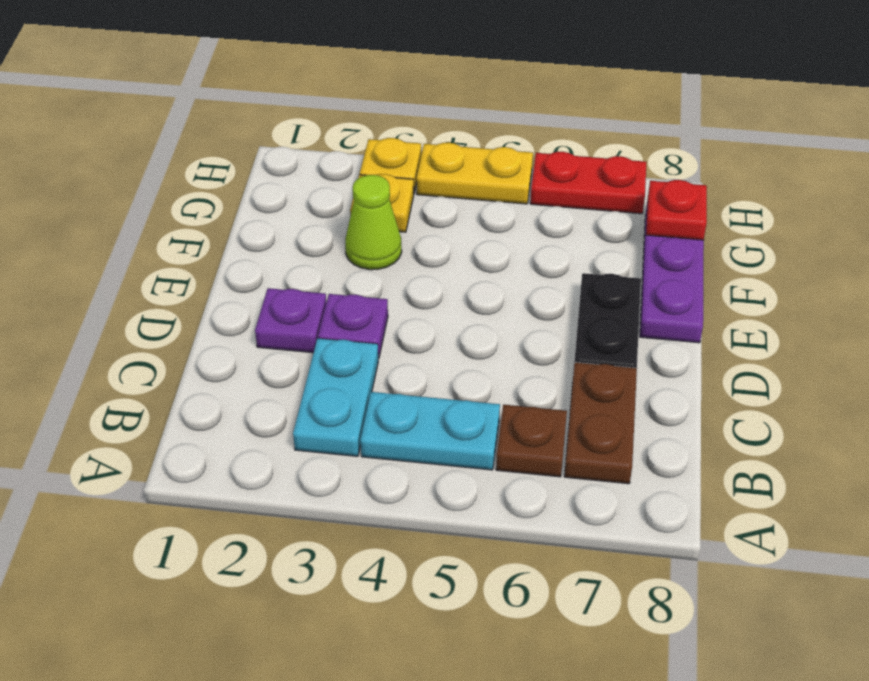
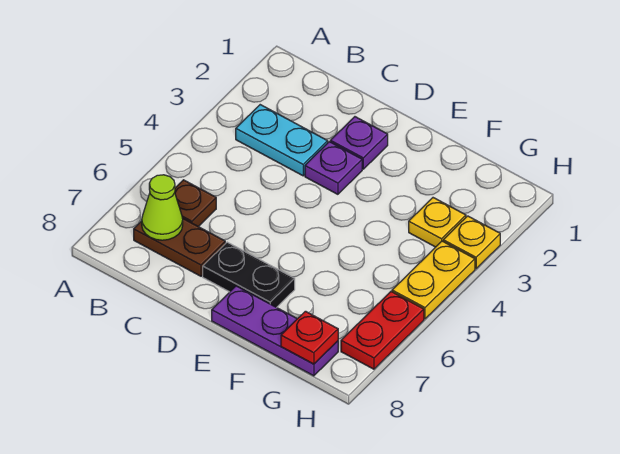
cyan plate B4:B5 level 1 -> none
lime cone F3 level 1 -> lime cone B7 level 2

